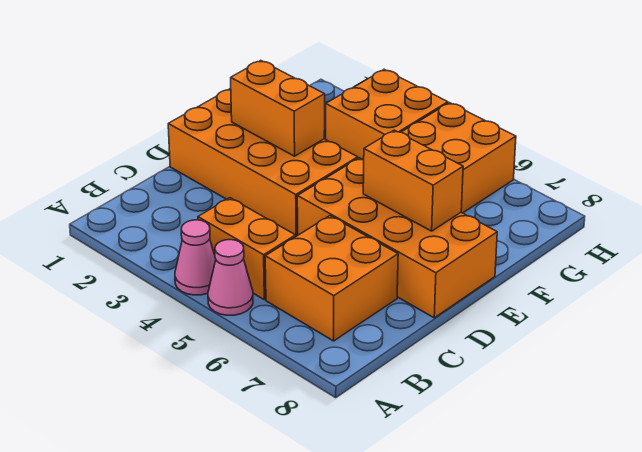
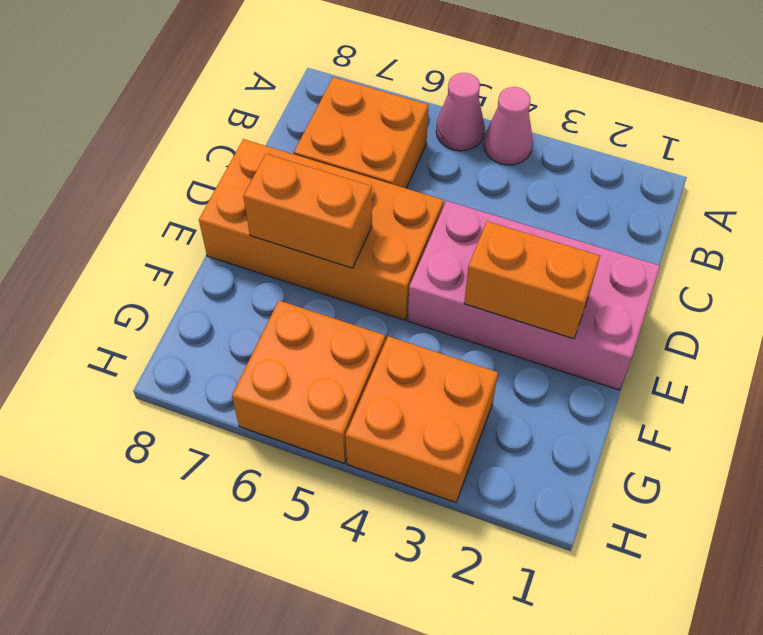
orange brick B4:B5 level 1 -> none
orange brick D1:E4 level 1 -> pink brick D1:E4 level 1

